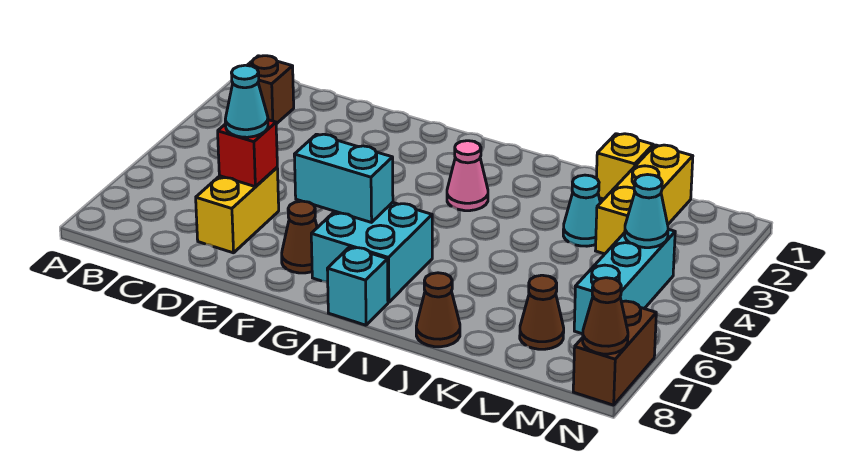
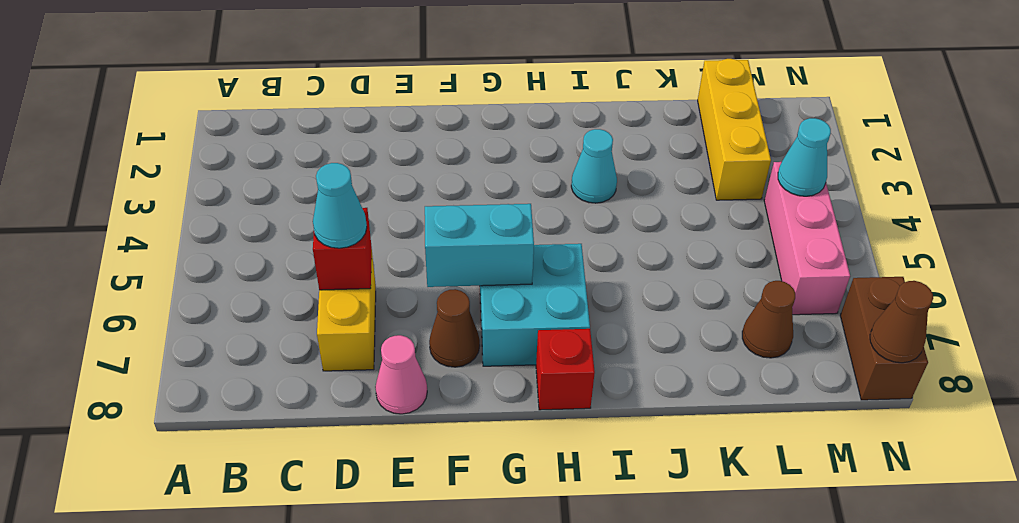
brown brick B2 level 1 -> none
pink cone H3 level 1 -> pink cone E8 level 1
cyan brick H8 level 1 -> red brick H8 level 1
brown cone J8 level 1 -> none
yellow brick K1 level 1 -> none
cyan cone K3 level 1 -> cyan cone I3 level 1
cyan brick M4:M6 level 1 -> pink brick M4:M6 level 1

